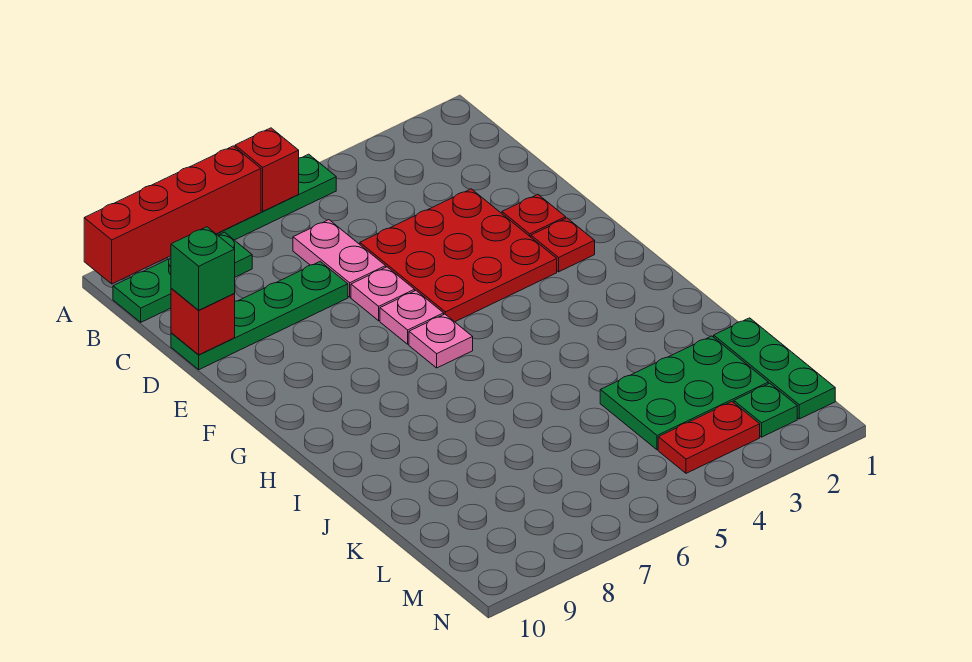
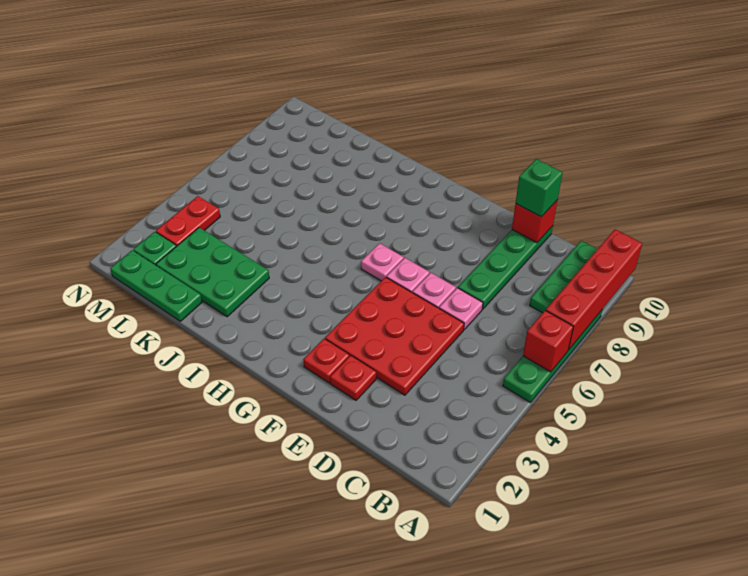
pink plate C6:D6 level 1 -> pink plate D6 level 1
green plate K2:L4 level 1 -> green plate J2:L3 level 1

